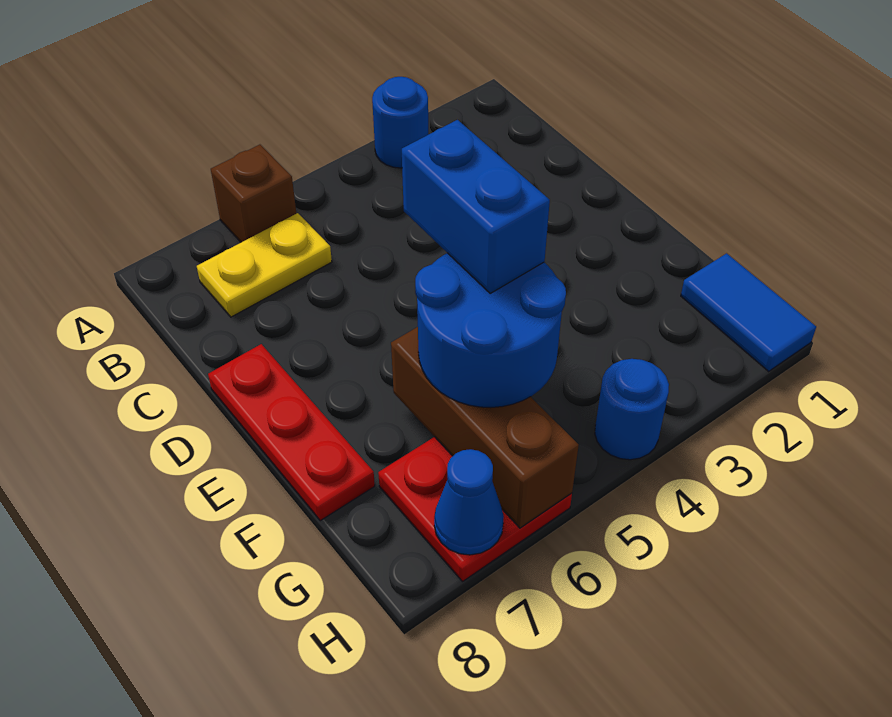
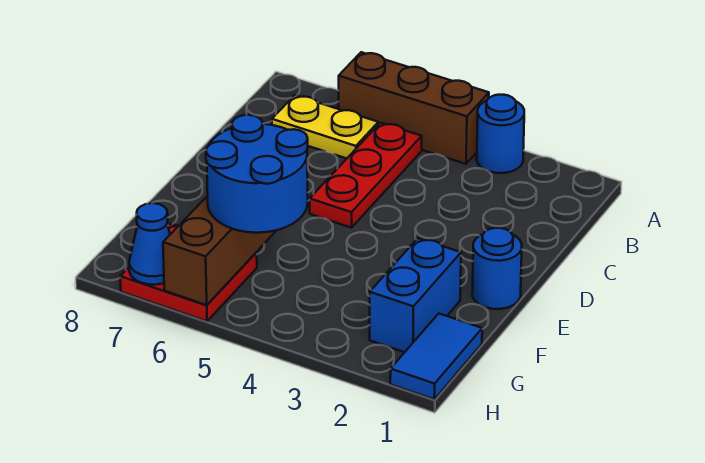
brown brick A6 level 1 -> brown brick A4:A6 level 1
red plate D8:F8 level 1 -> red plate B5:D5 level 1
blue brick E5:F5 level 4 -> blue brick F2:G2 level 1
blue round brick H4 level 1 -> blue round brick E1 level 1

